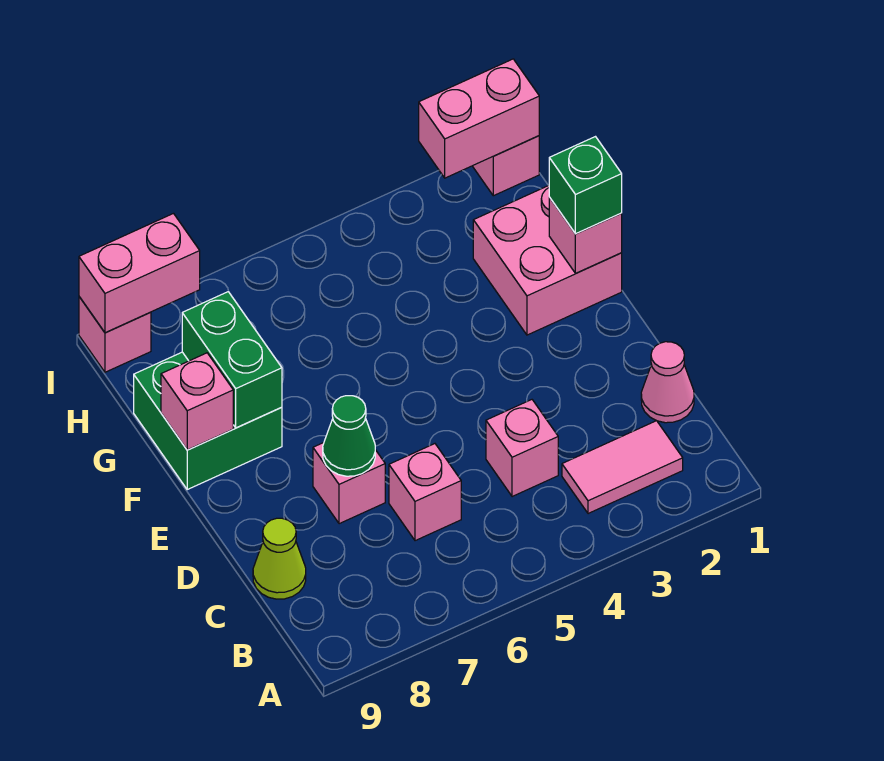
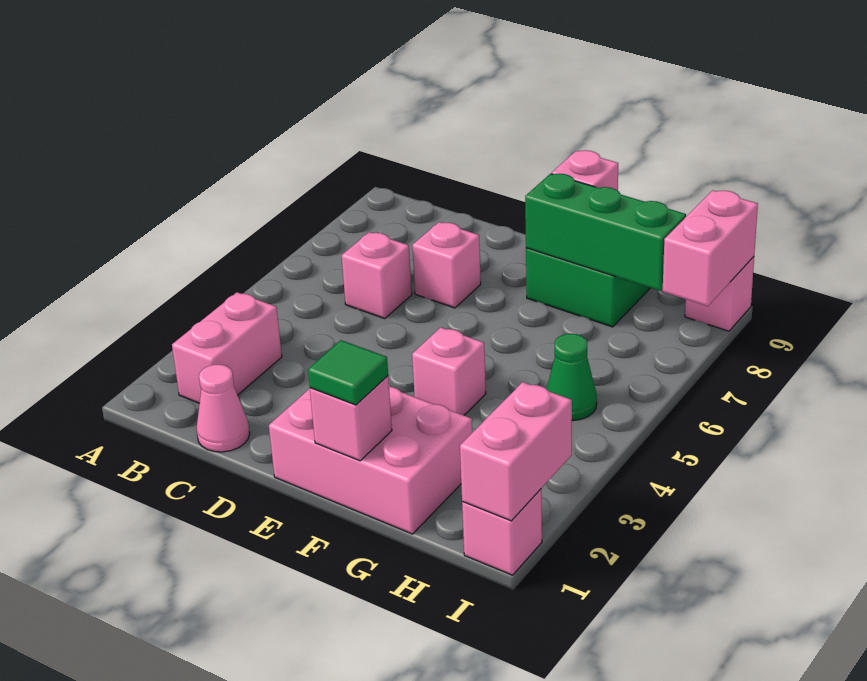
pink tile B2:B3 level 1 -> pink brick B2:B3 level 1
pink brick C4 level 1 -> pink brick F4 level 1
lime cone C9 level 1 -> none
green cone D7 level 2 -> green cone H5 level 1
pink brick F1:G2 level 1 -> pink brick E1:G2 level 1
green brick F1 level 3 -> green tile F1 level 3
green brick F8:G8 level 2 -> green brick F8:H8 level 2

